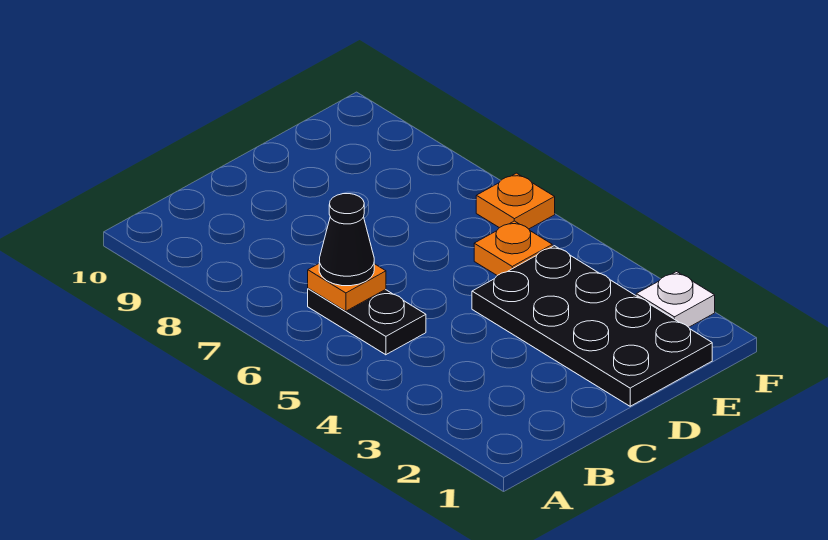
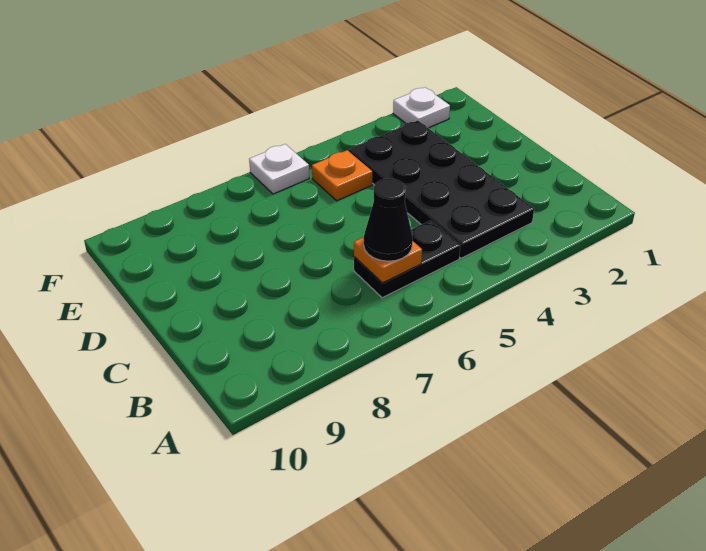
black plate D1:E4 level 1 -> black plate B3:E4 level 1
orange plate F6 level 1 -> white plate F6 level 1

